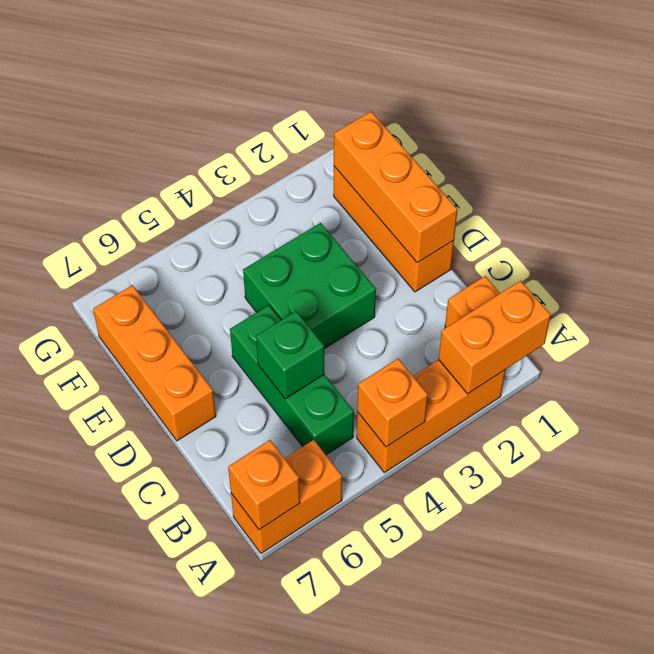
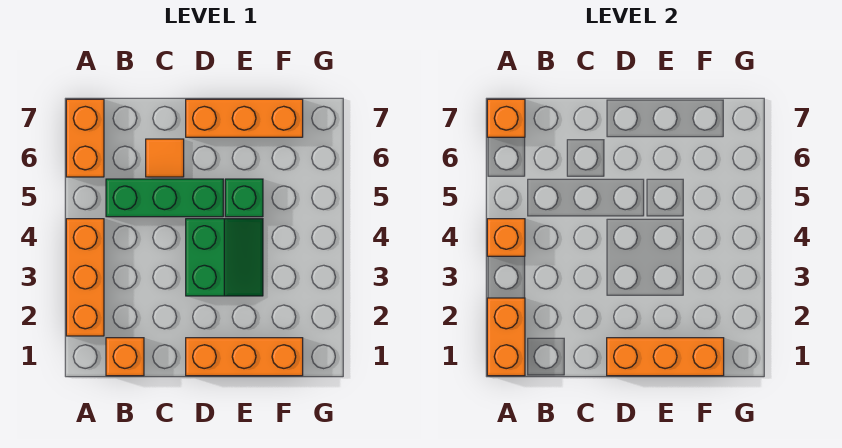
green brick C5 level 2 -> green brick E5 level 1
none -> orange tile C6 level 1
green brick D3:E4 level 1 -> green slope D3:E4 level 1 top D

